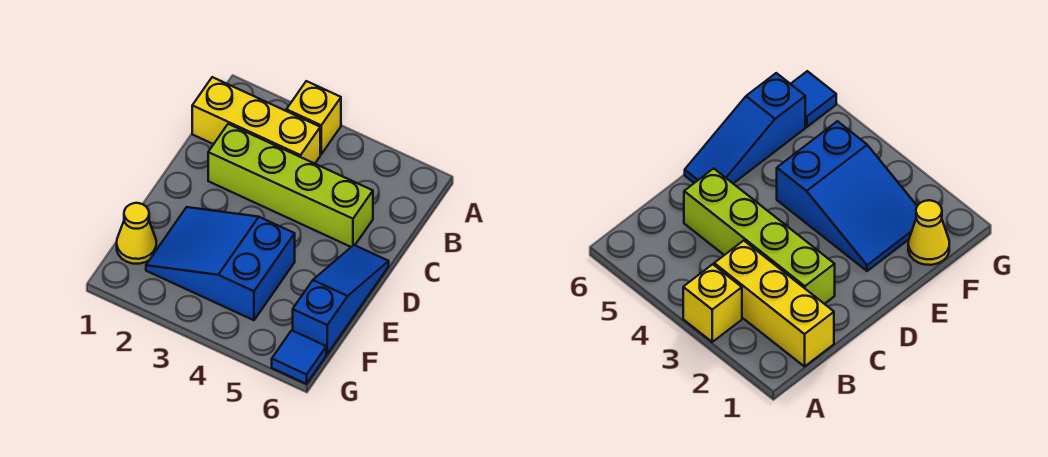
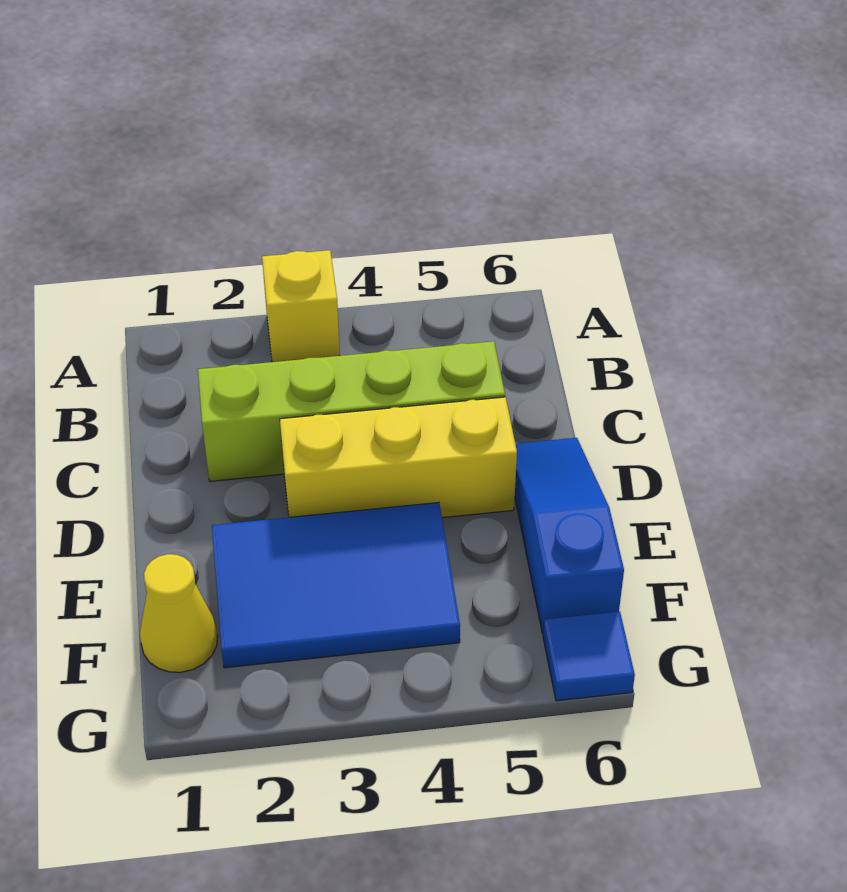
yellow brick B1:B3 level 1 -> yellow brick D3:D5 level 1
blue slope E2:F4 level 1 top 4 -> blue tile E2:F4 level 1

